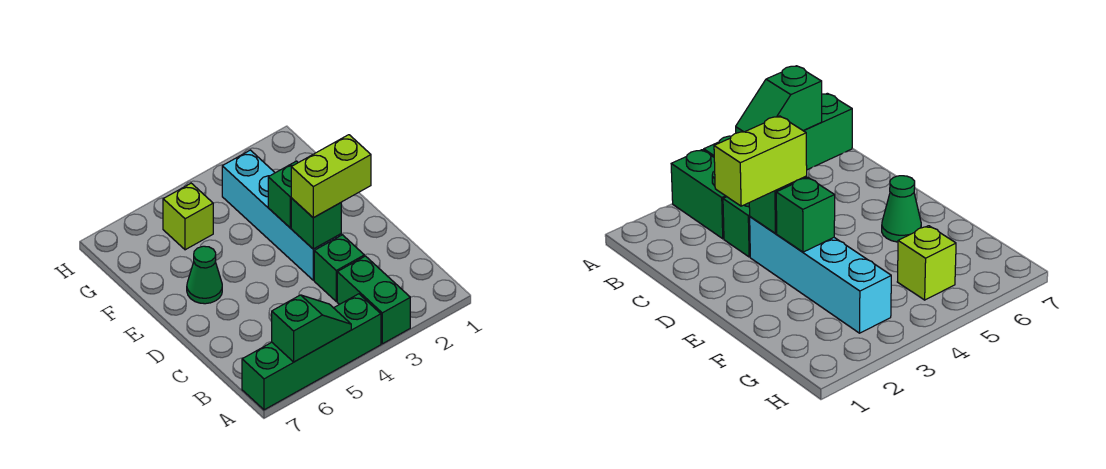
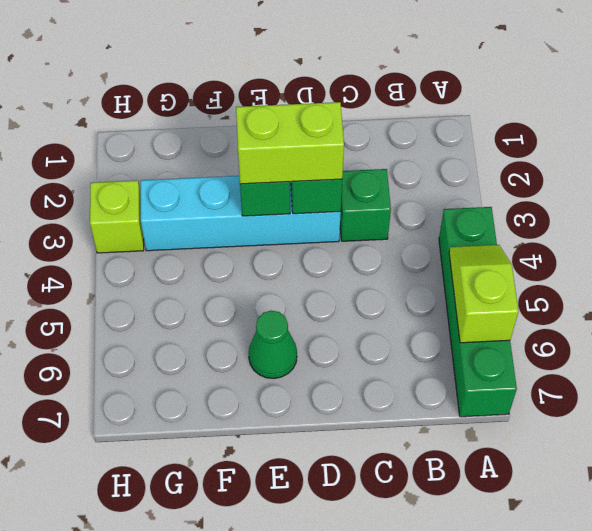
green brick A3:B3 level 1 -> none
green slope A5:A6 level 2 top 6 -> lime slope A5:A6 level 2 top 6
lime brick D2:D3 level 3 -> lime brick D3:E3 level 3
lime brick G5 level 1 -> lime brick H3 level 1

